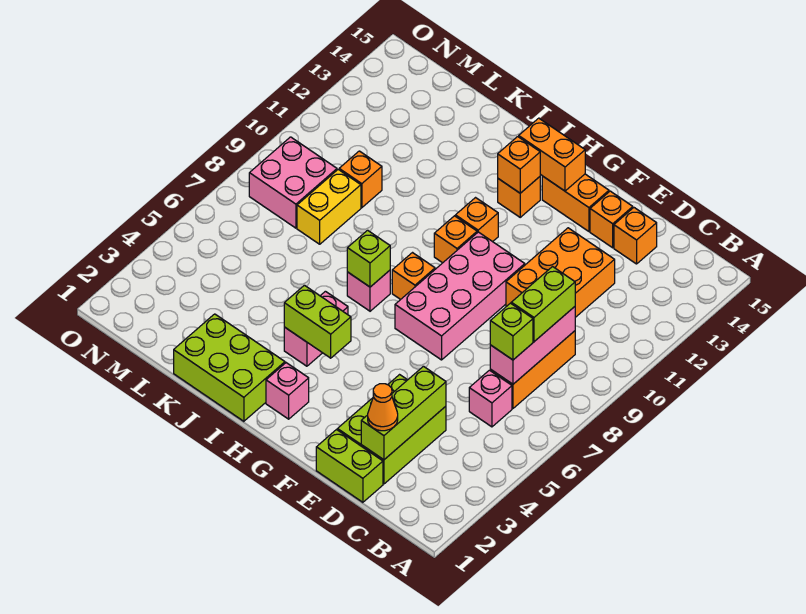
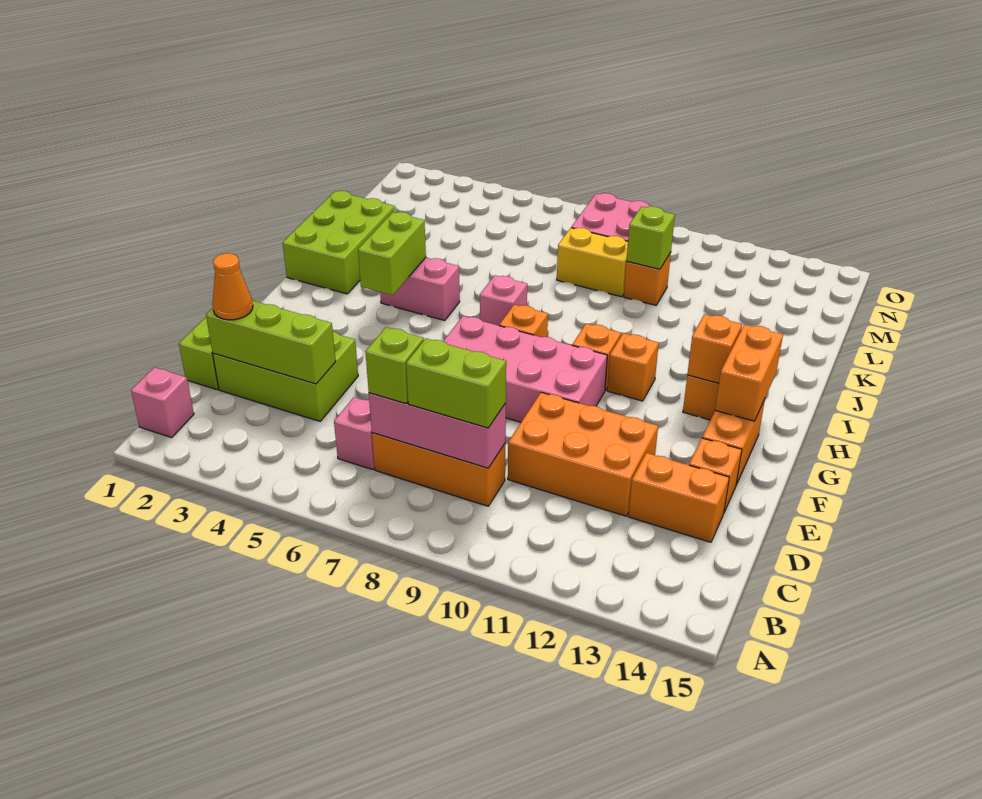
orange brick D14 level 1 -> orange brick D13:D14 level 1
pink brick H2 level 1 -> pink brick B1 level 1
lime brick I7 level 2 -> lime brick L10 level 2

